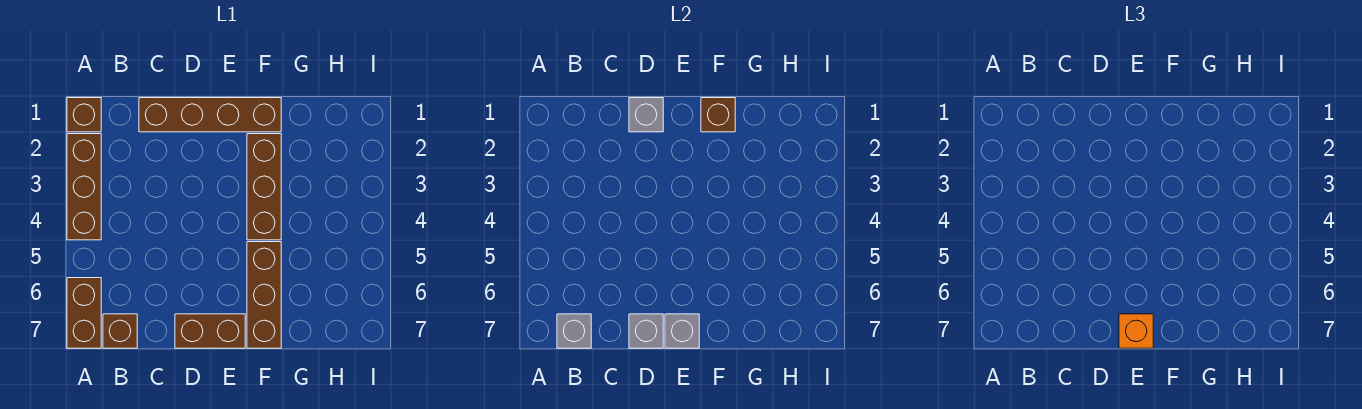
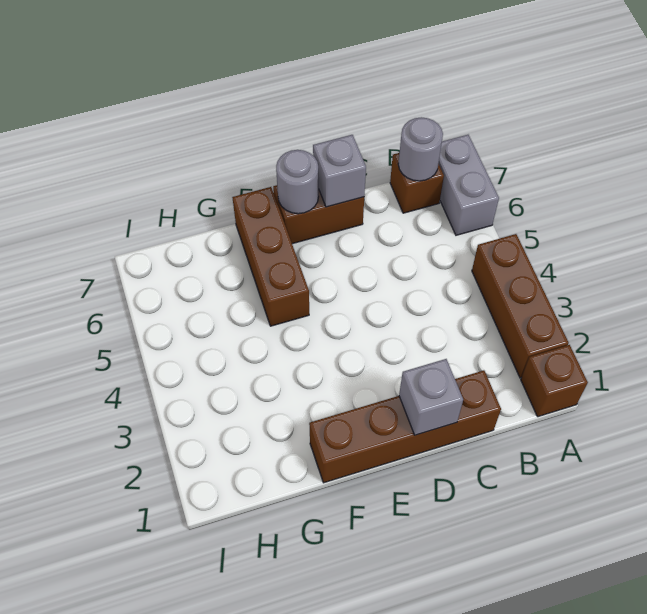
brown brick A6:A7 level 1 -> grey brick A6:A7 level 1
grey brick B7 level 2 -> grey round brick B7 level 2
grey brick E7 level 2 -> grey round brick E7 level 2
orange brick E7 level 3 -> none
brown brick F1 level 2 -> none
brown brick F2:F4 level 1 -> none

